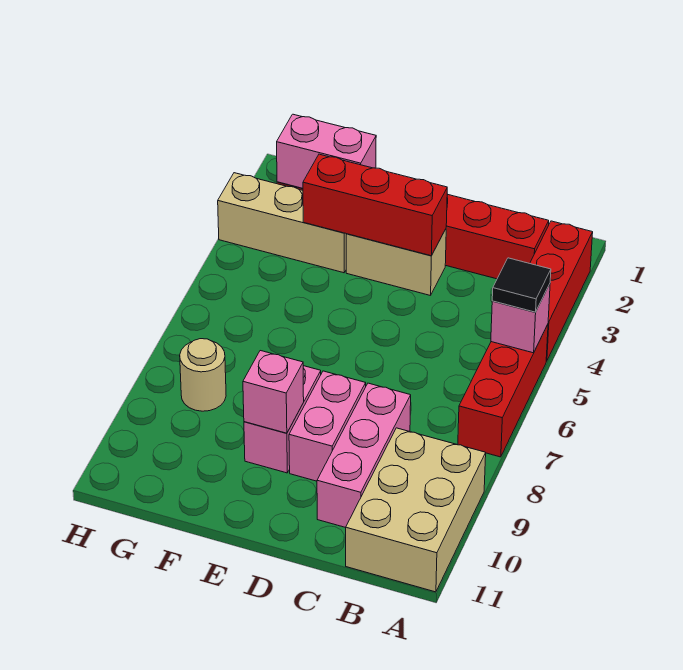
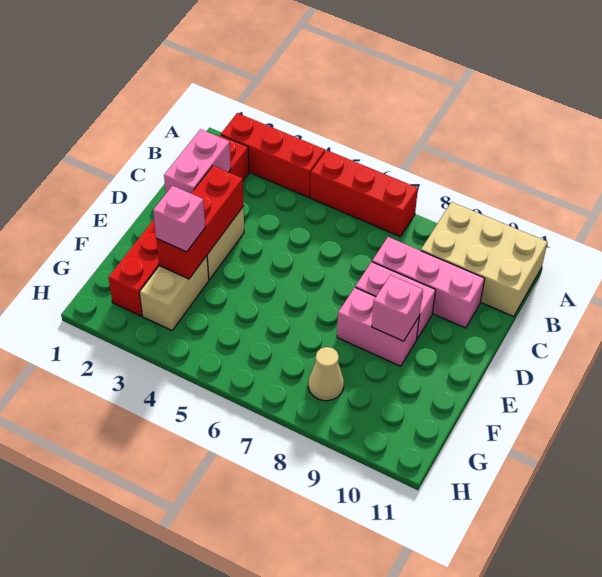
pink brick A5 level 2 -> pink brick F3 level 3
black tile A5 level 3 -> none
pink brick F2:G2 level 2 -> pink brick C2:D2 level 2
tan brick F3:H3 level 1 -> tan brick F3:G3 level 1
tan round brick G8 level 1 -> tan cone G8 level 1

